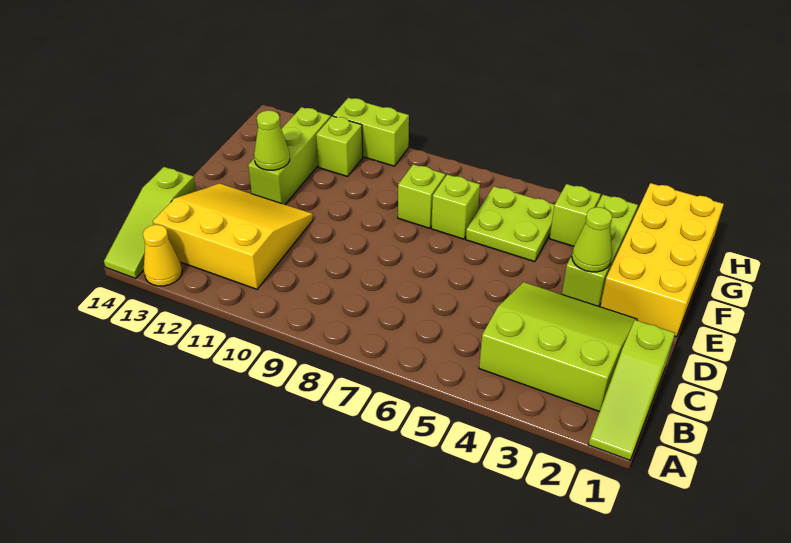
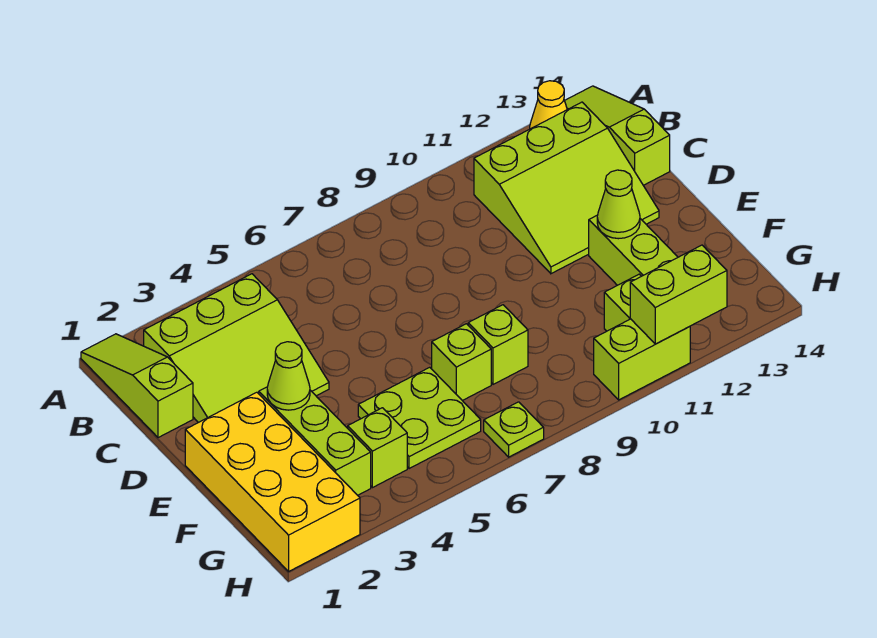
yellow slope B11:D13 level 1 top B -> lime slope B11:D13 level 1 top B
none -> lime plate H7 level 1
none -> lime brick H11:H12 level 2

